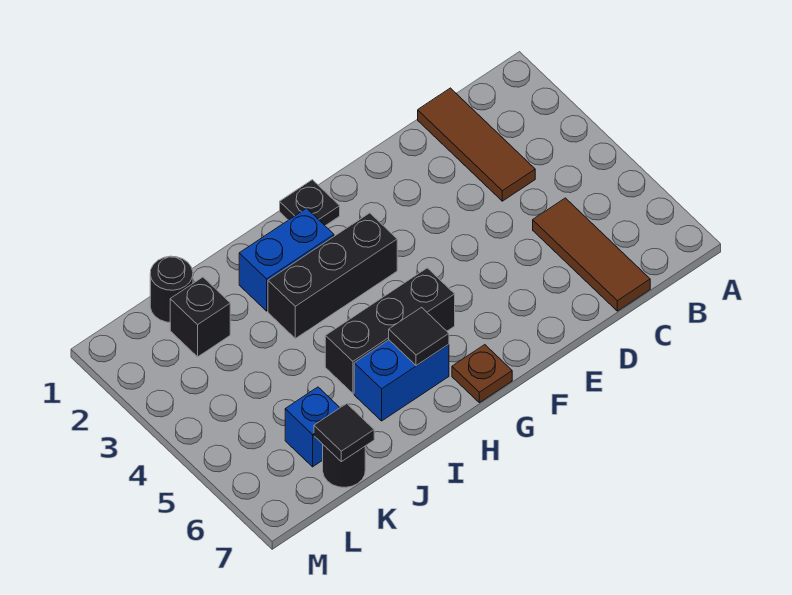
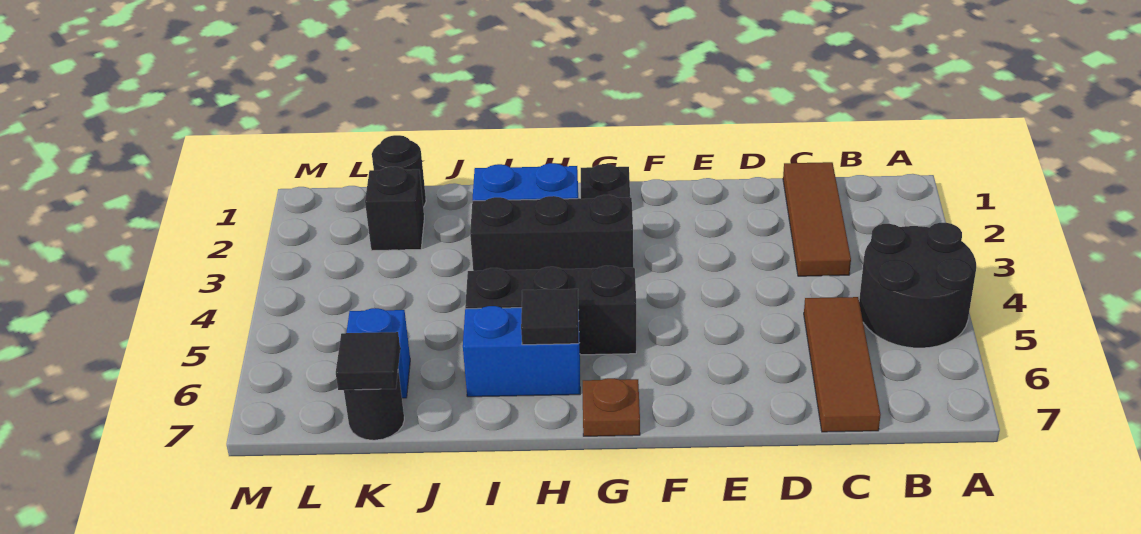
none -> black round brick A4:B5 level 1

